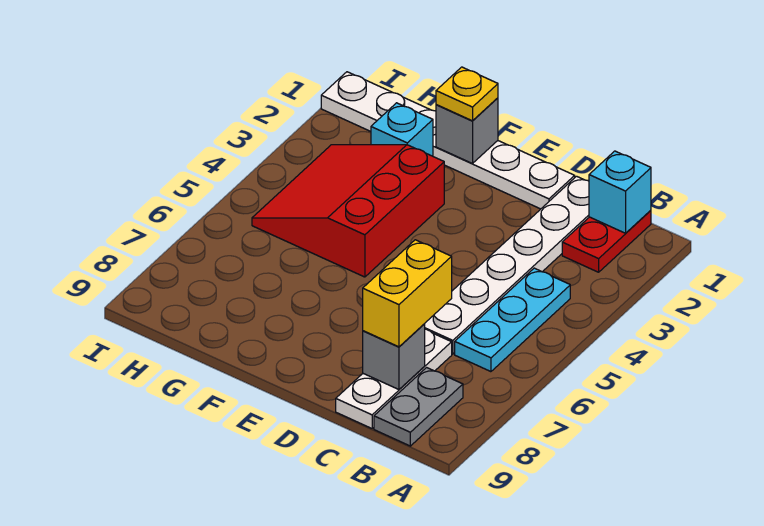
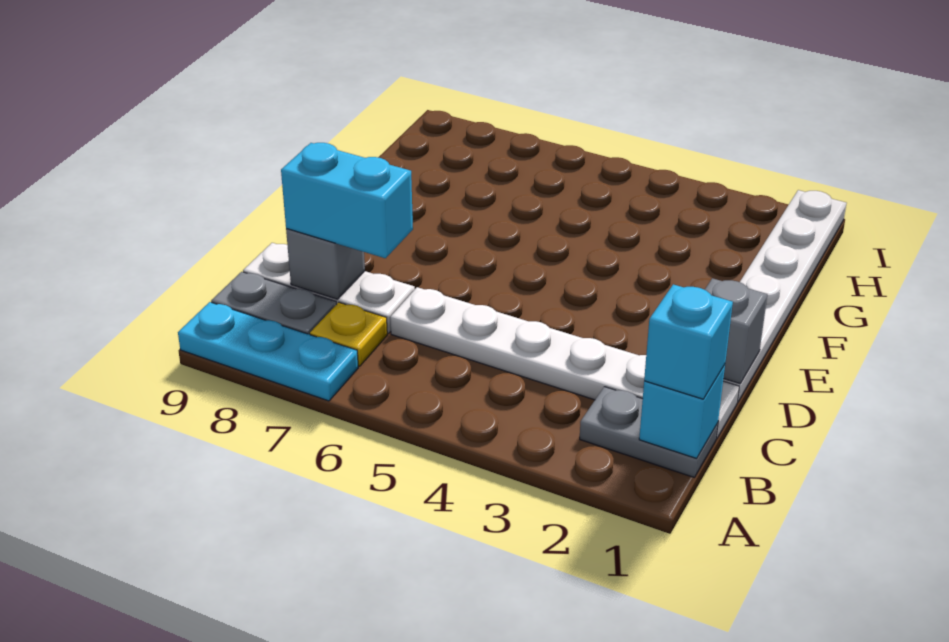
red plate B1:B2 level 1 -> grey plate B1:B2 level 1
cyan plate B4:B6 level 1 -> cyan plate A7:A9 level 1
yellow brick C7:C8 level 3 -> cyan brick C7:C8 level 3
grey brick F1 level 2 -> grey brick D1 level 2
yellow plate F1 level 3 -> yellow plate B7 level 1
red slope F3:H5 level 1 top F -> none
cyan brick G2 level 1 -> cyan brick B1 level 3

